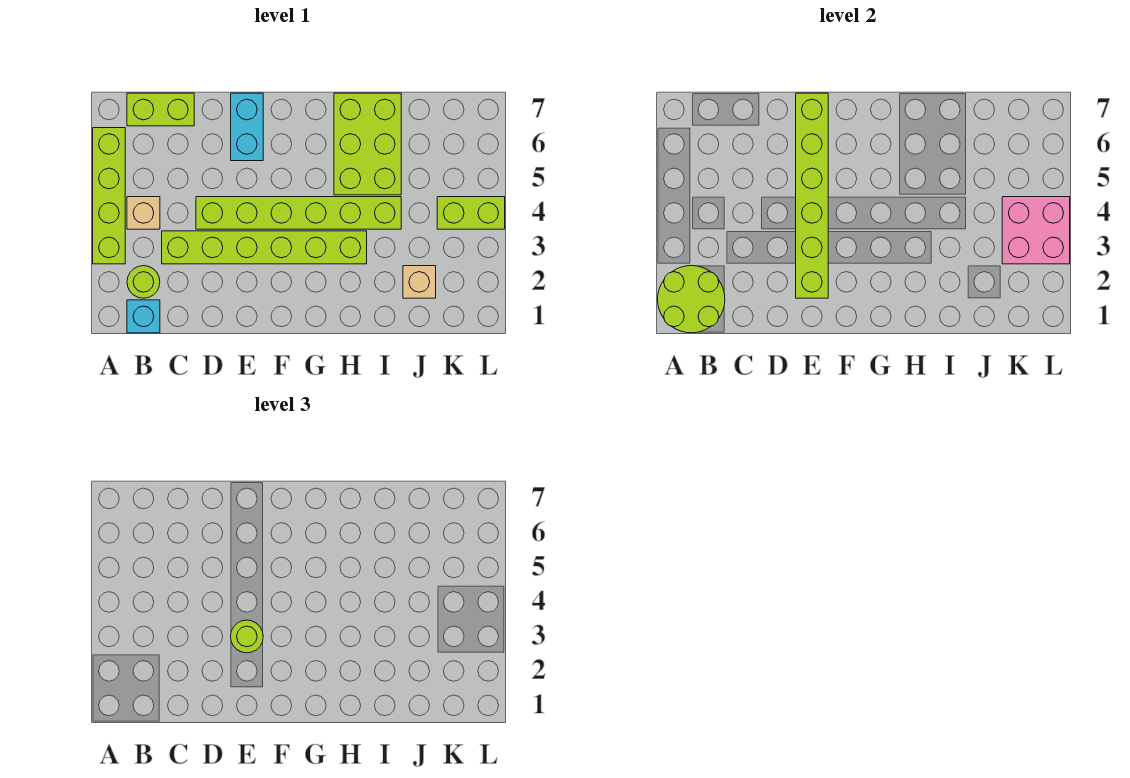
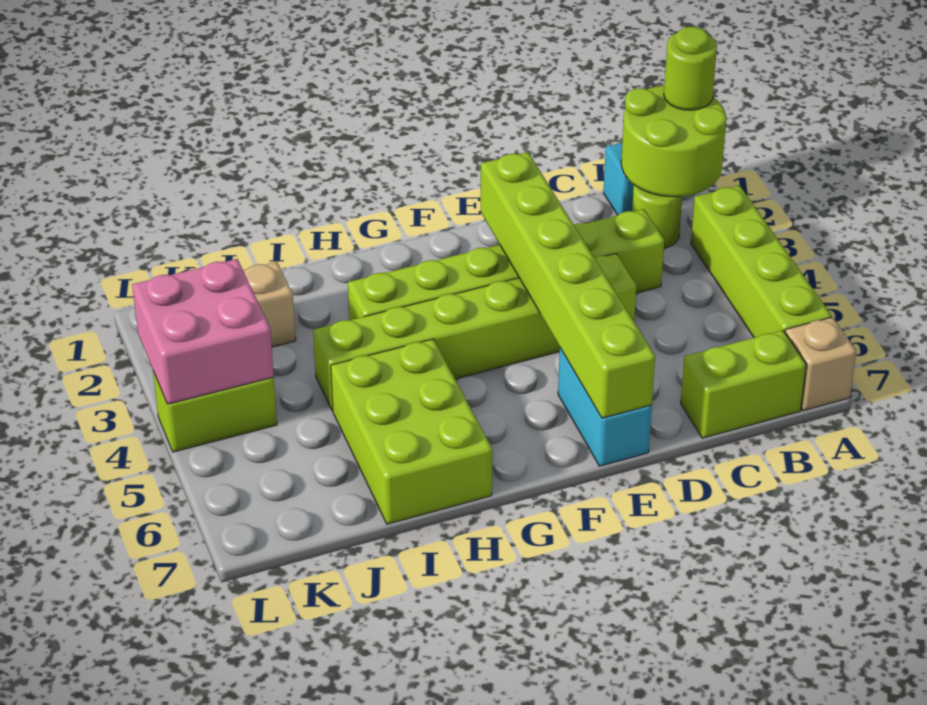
tan brick B4 level 1 -> tan brick A7 level 1
lime round brick E3 level 3 -> lime round brick A1 level 3

